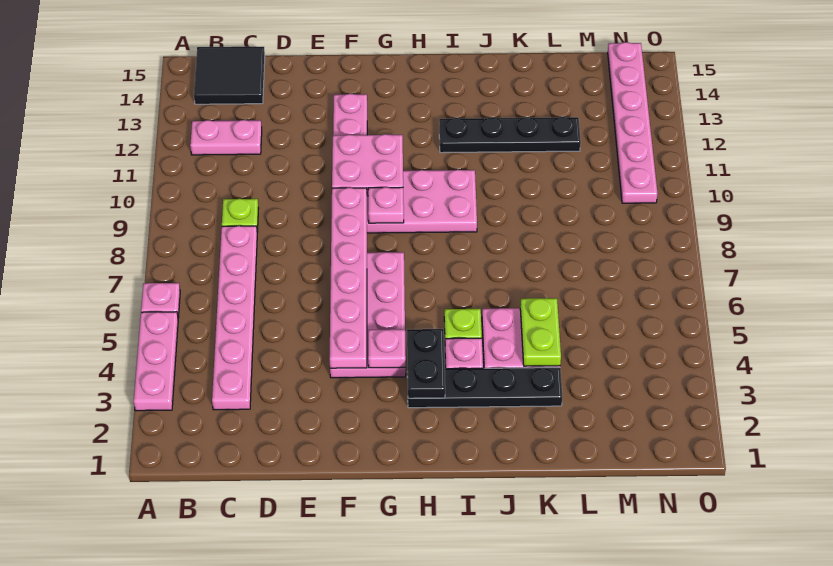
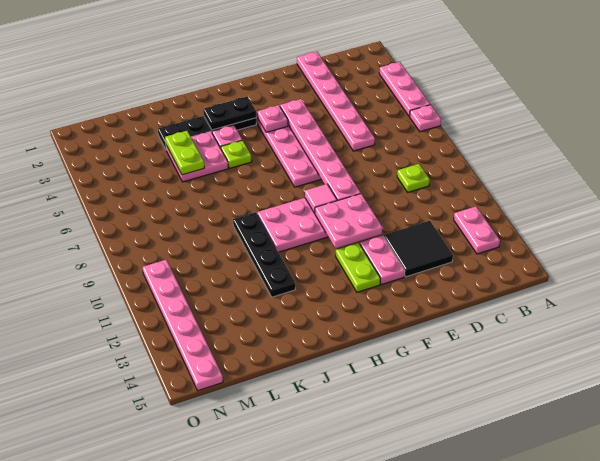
pink plate B12:C12 level 1 -> pink plate B12:B13 level 1
black tile B14:C15 level 1 -> black tile D12:E13 level 1
pink plate C3:C8 level 1 -> pink plate D1:D6 level 1
pink plate G9 level 2 -> pink tile G9 level 2
none -> lime plate G12:G13 level 1
black plate H3:H4 level 2 -> black plate H3:I3 level 2
black plate I12:L12 level 1 -> black plate J9:J12 level 1

